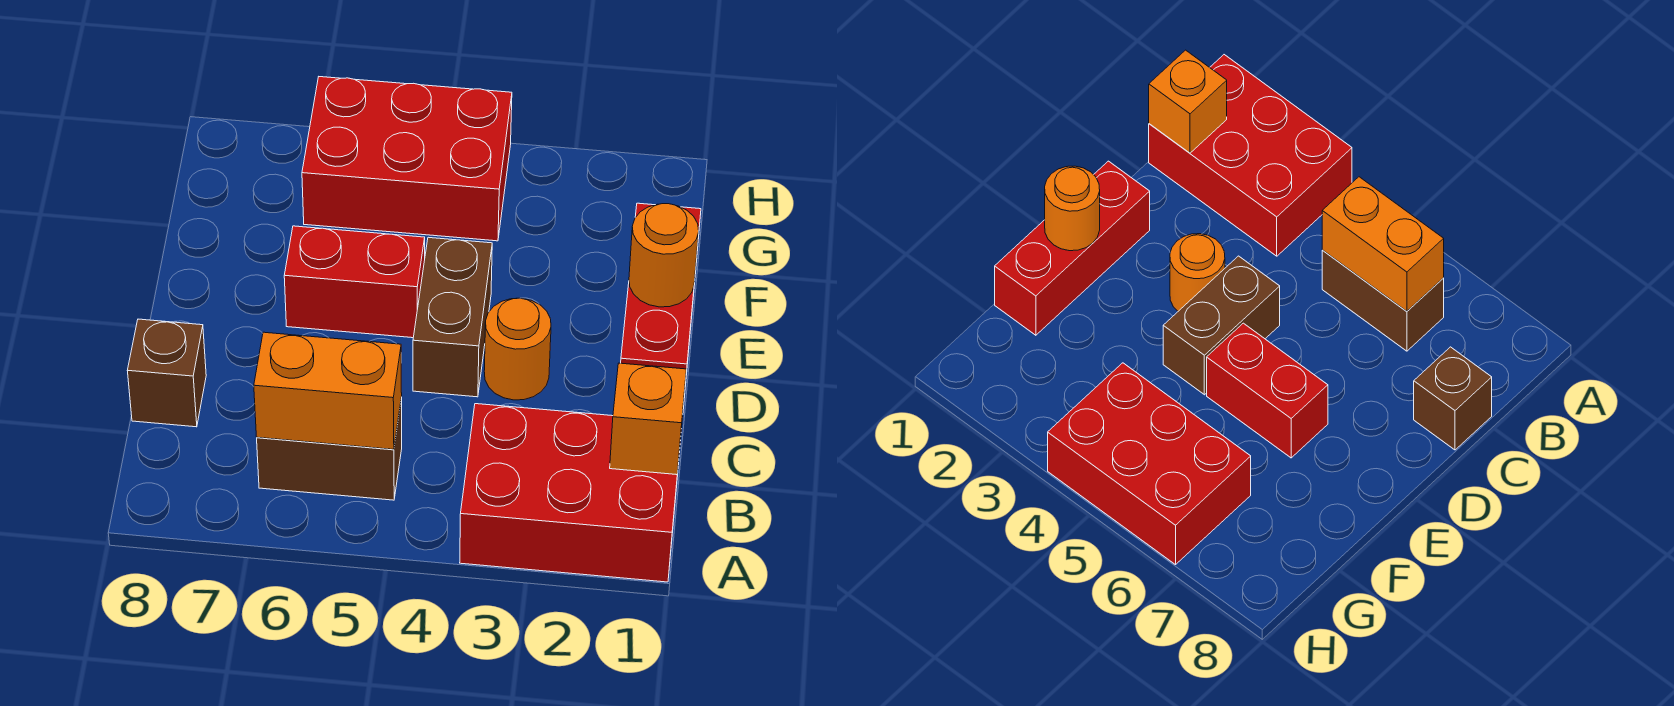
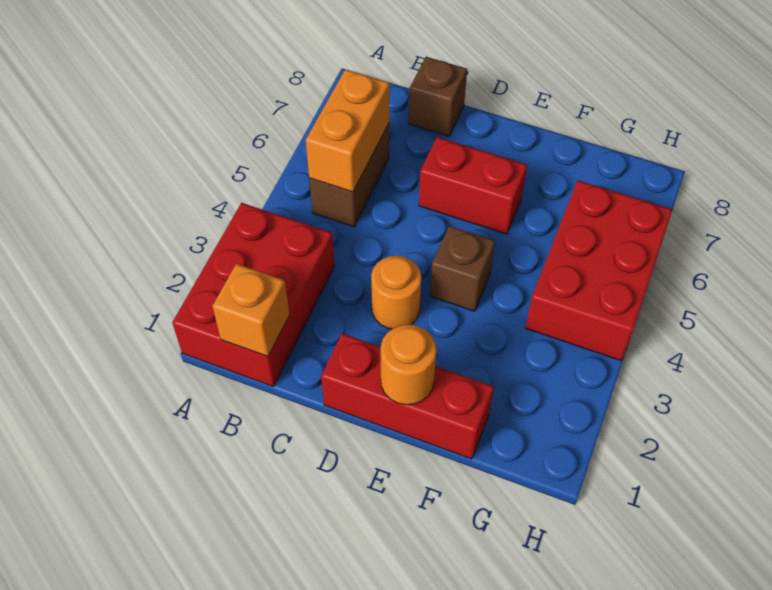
brown brick D4:E4 level 1 -> brown brick E4 level 1
red brick E5:E6 level 1 -> red brick D6:E6 level 1

